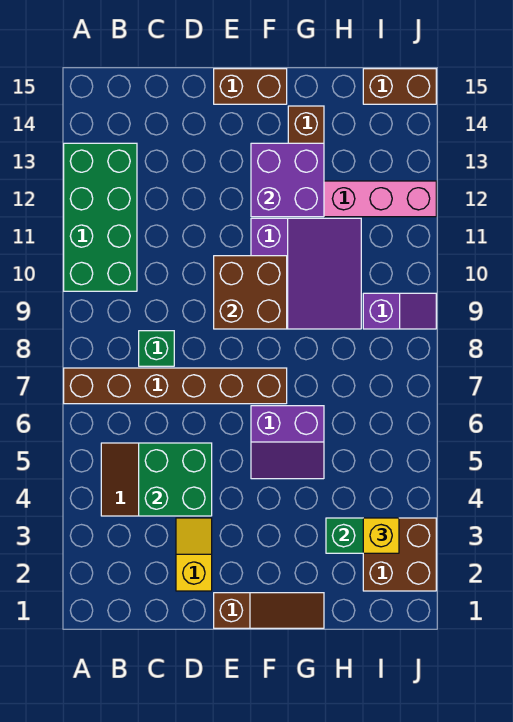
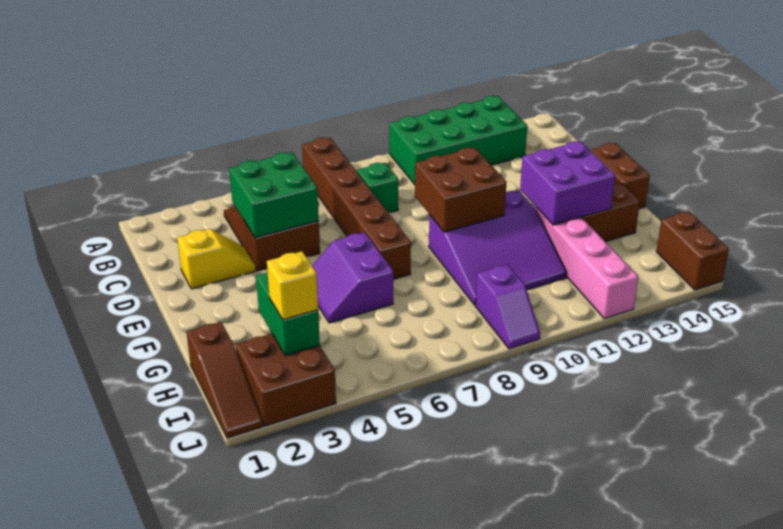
brown slope E1:G1 level 1 top E -> brown slope H1:J1 level 1 top H

